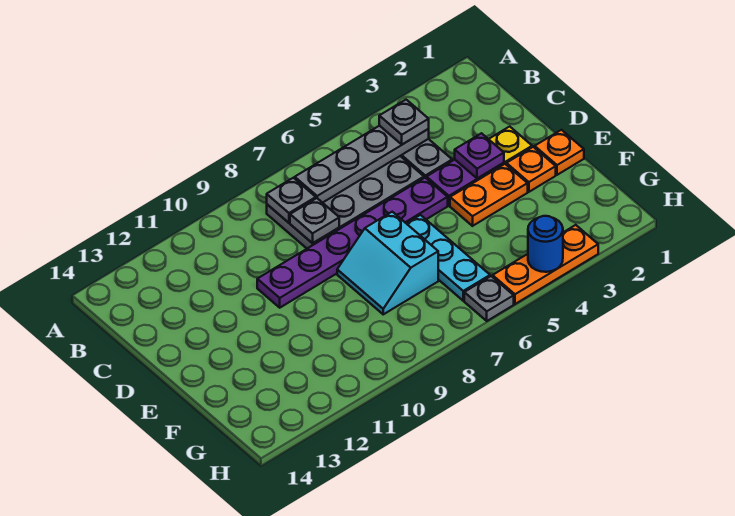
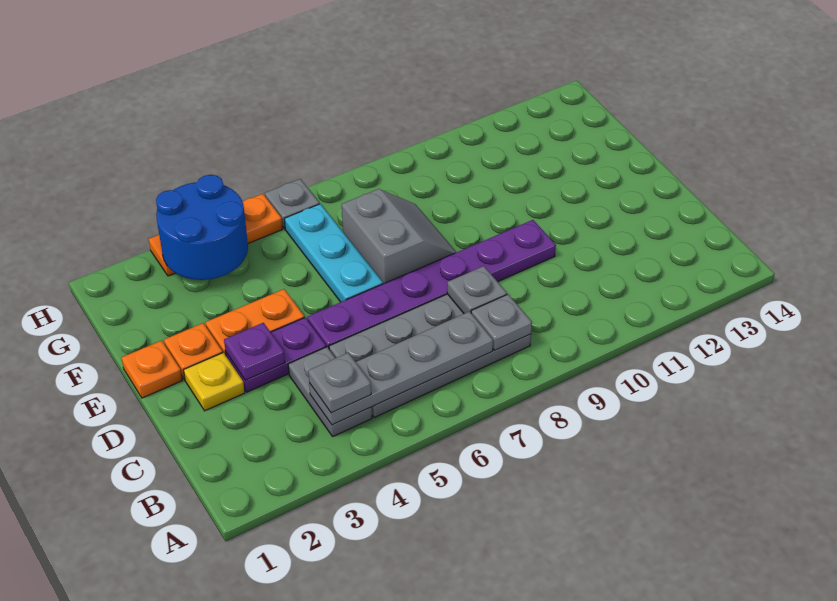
cyan slope E7:F8 level 1 top 7 -> grey slope E7:F8 level 1 top 7
blue round brick H4 level 2 -> blue round brick G3:H4 level 2

